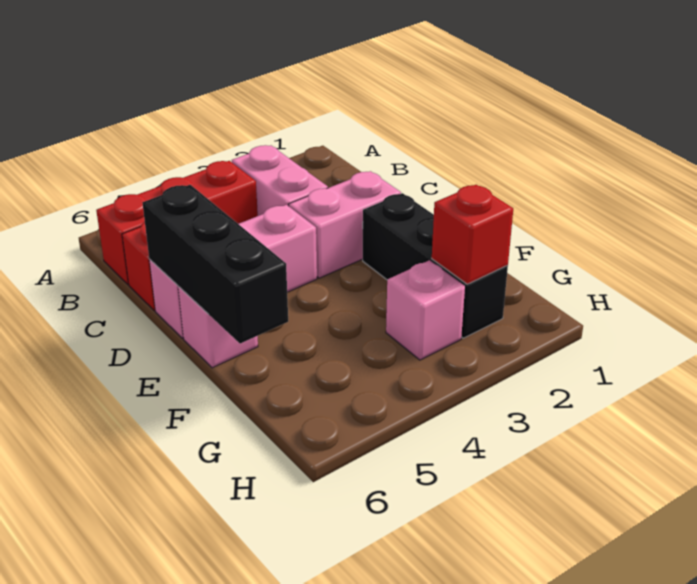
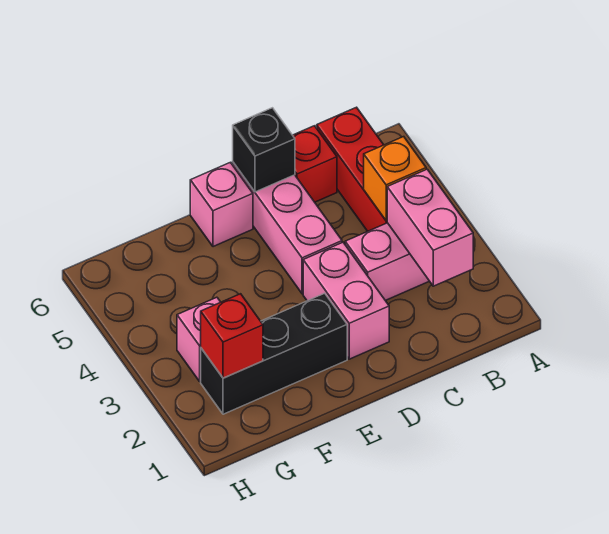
none -> pink brick B2:B3 level 2
none -> orange brick B4 level 2
black brick D6:F6 level 2 -> black brick D6 level 2

